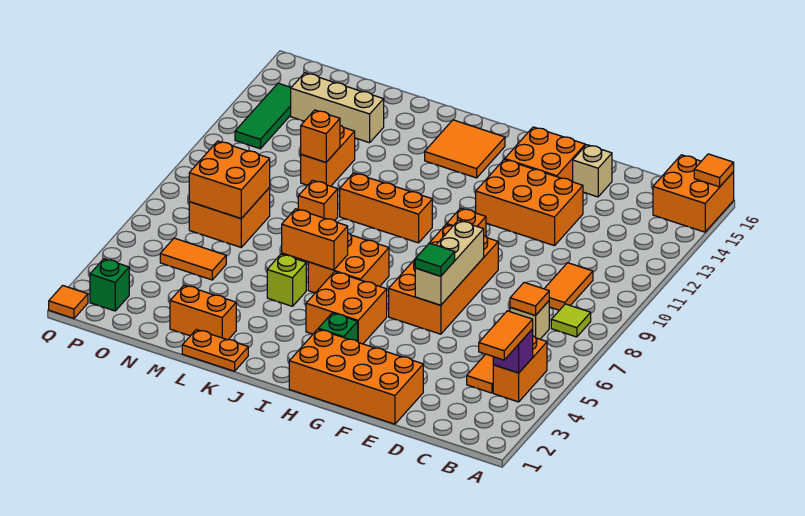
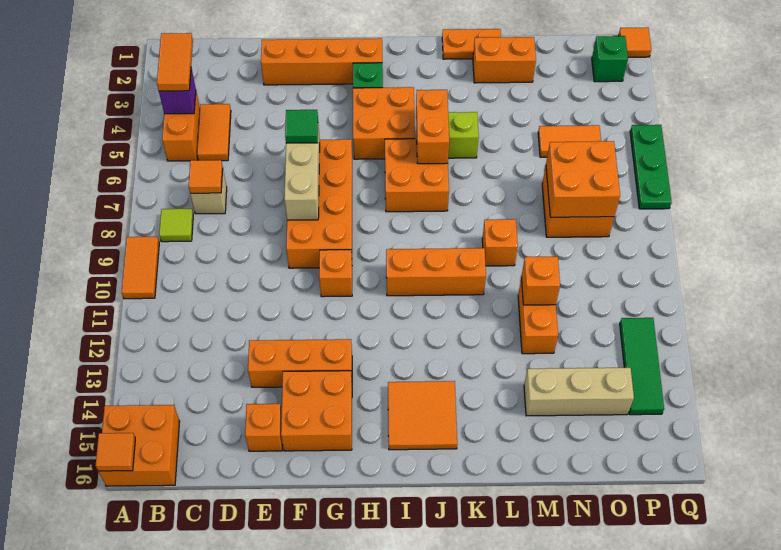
orange tile C9:C10 level 1 -> orange tile A9:A10 level 1
orange brick E1:H2 level 1 -> orange brick E2:H2 level 1
orange brick E12:G13 level 1 -> orange brick E13:G13 level 1
tan brick E15 level 1 -> orange brick E15 level 1
orange brick J6:K6 level 2 -> orange brick J5:J6 level 2
none -> green plate Q5:Q7 level 1

